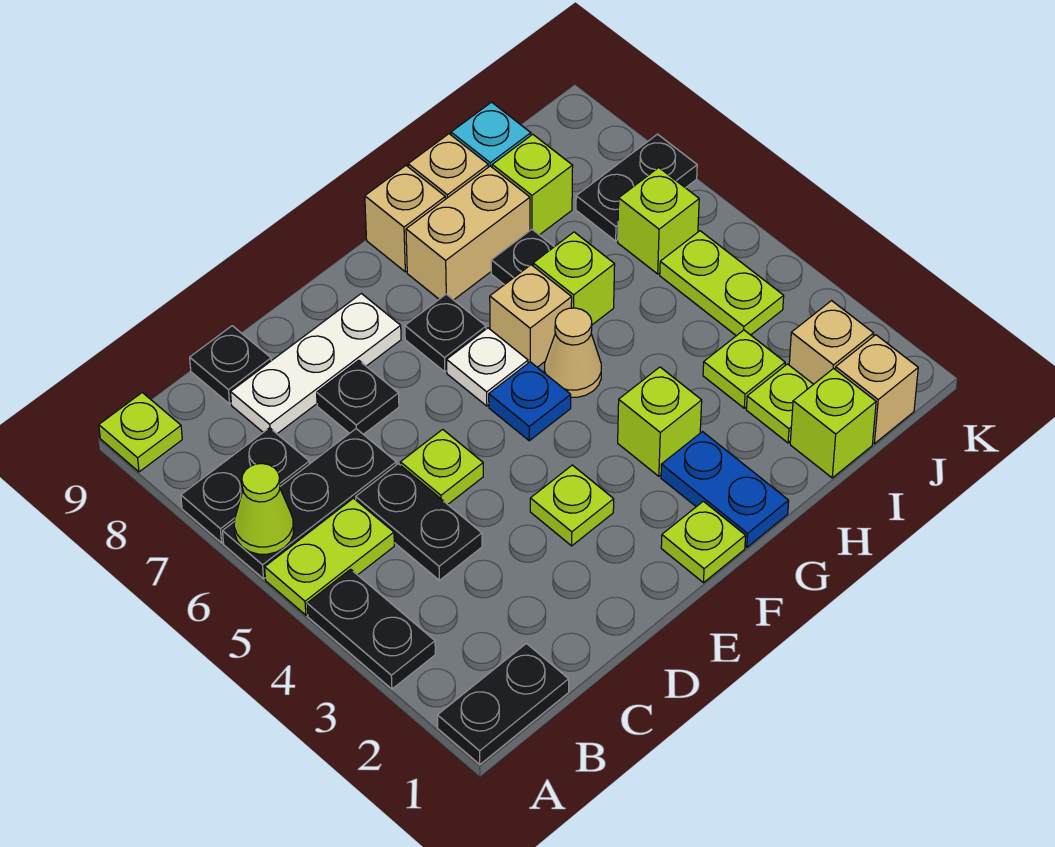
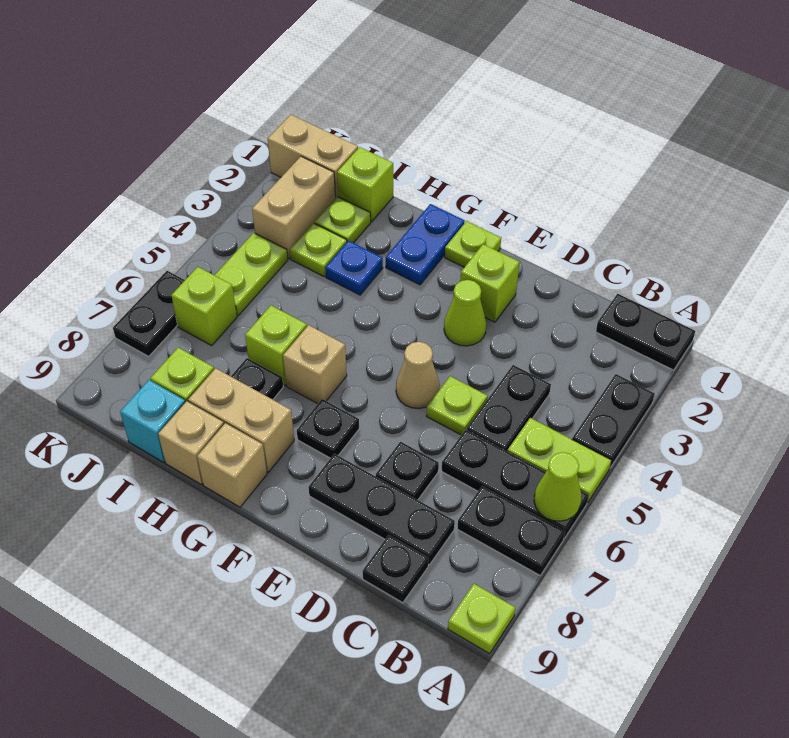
white plate C8:E8 level 1 -> black plate C8:E8 level 1
lime plate E3 level 1 -> lime cone E3 level 1
blue plate F5 level 1 -> blue plate H3 level 1
white plate F6 level 1 -> none
lime brick G3 level 1 -> lime brick E2 level 1
tan cone G5 level 1 -> tan cone E5 level 1
tan brick J1 level 1 -> tan brick J1:K1 level 1
tan brick J2 level 1 -> tan brick J2:J3 level 1
black plate J7:K7 level 1 -> black plate K6:K7 level 1

